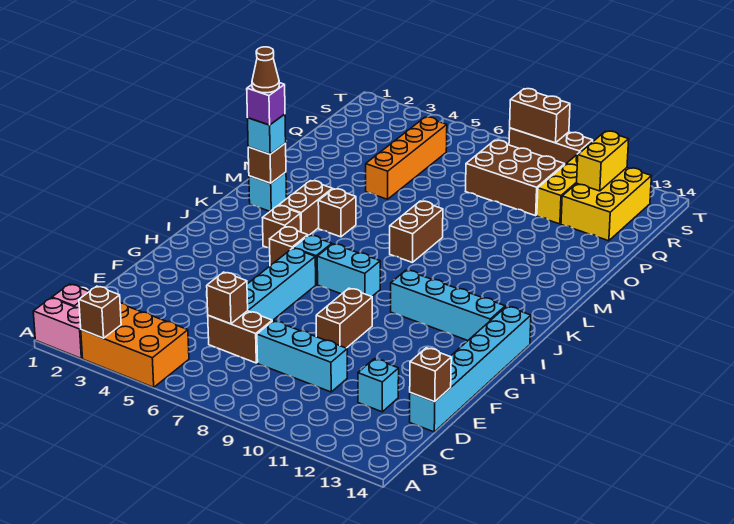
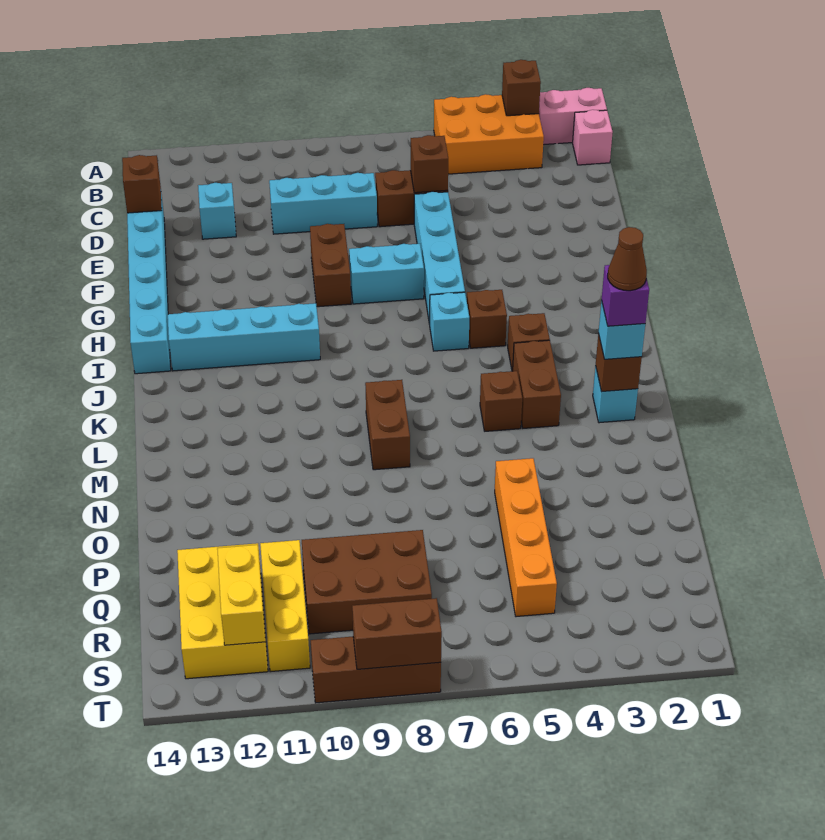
cyan brick I7:I8 level 1 -> cyan brick G7:G8 level 1

